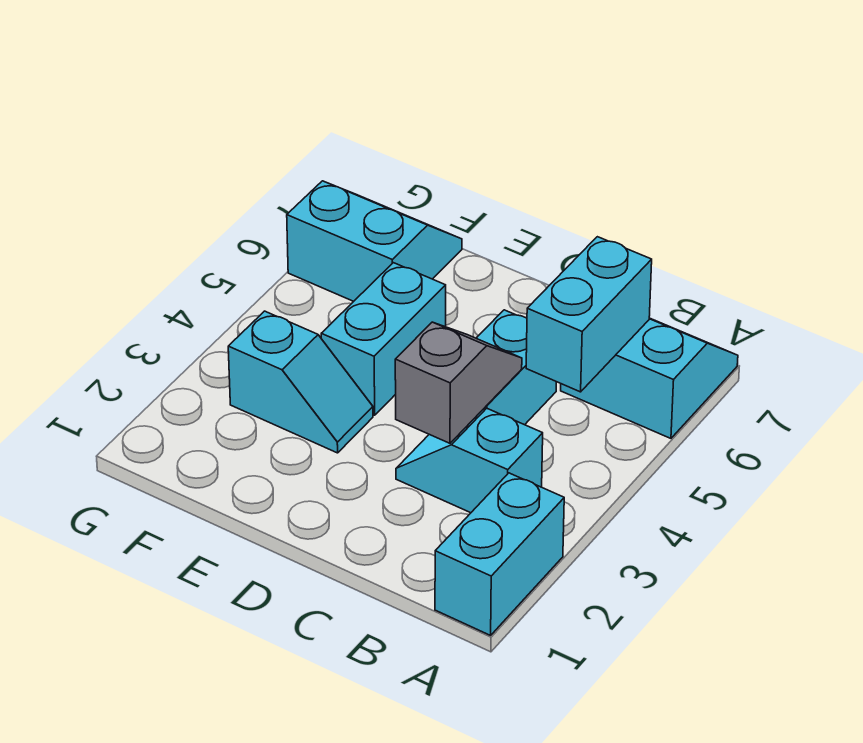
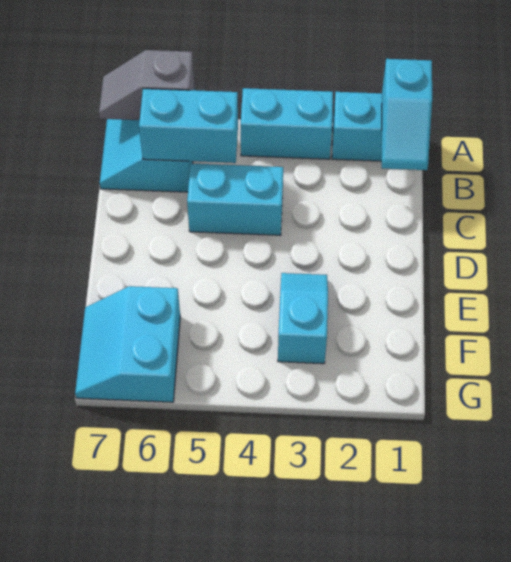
cyan slope B3:C3 level 1 top B -> cyan slope A1:B1 level 2 top A
grey slope C3:C4 level 2 top 3 -> grey slope A6:A7 level 2 top 6
cyan brick E4:E5 level 1 -> cyan brick A3:A4 level 1

